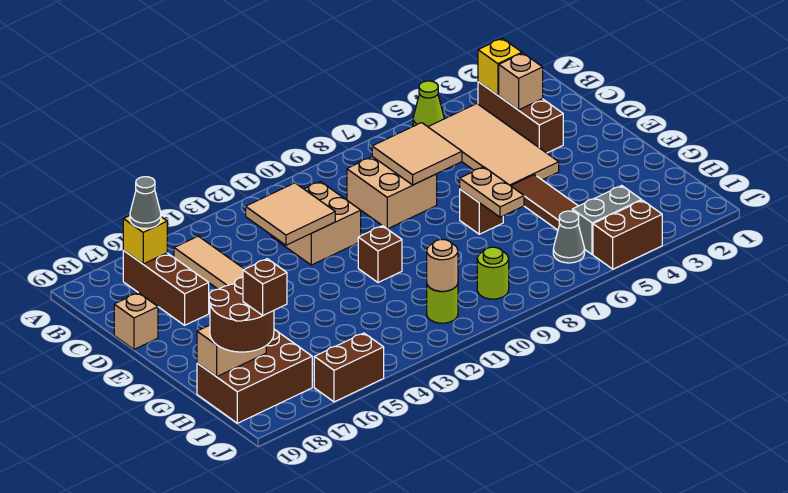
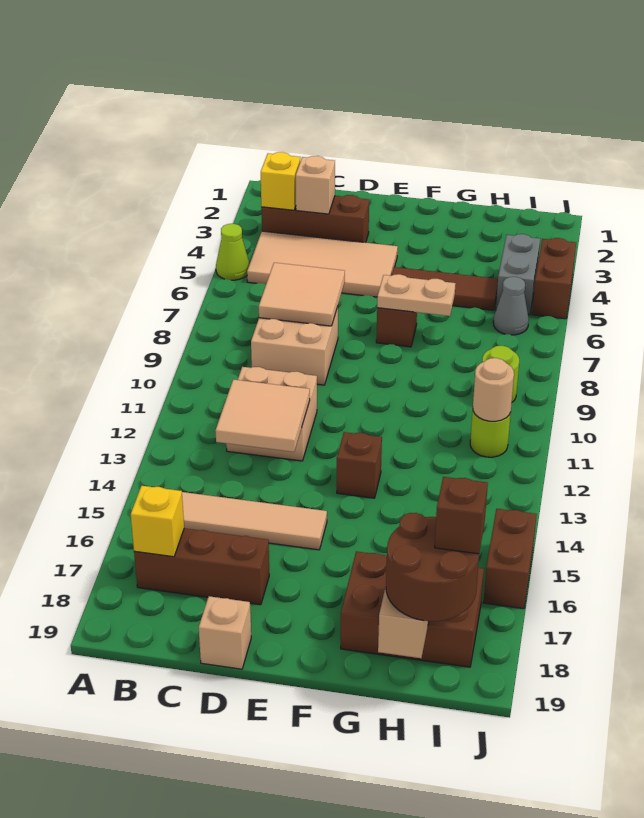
grey cone B17 level 3 -> none
brown brick F11 level 1 -> brown brick F13 level 1
brown brick H17:I19 level 1 -> brown brick G17:I18 level 1

